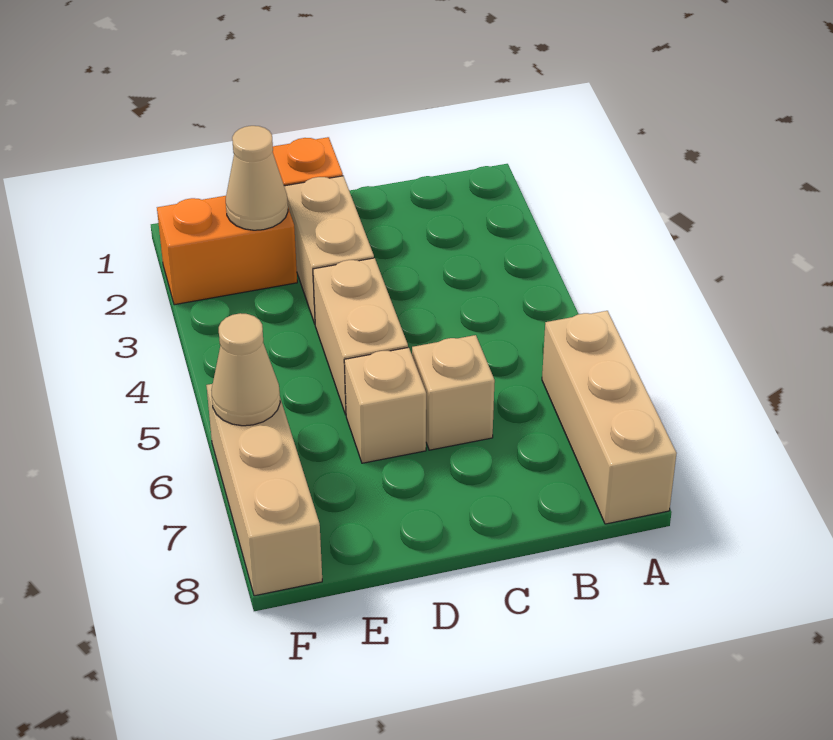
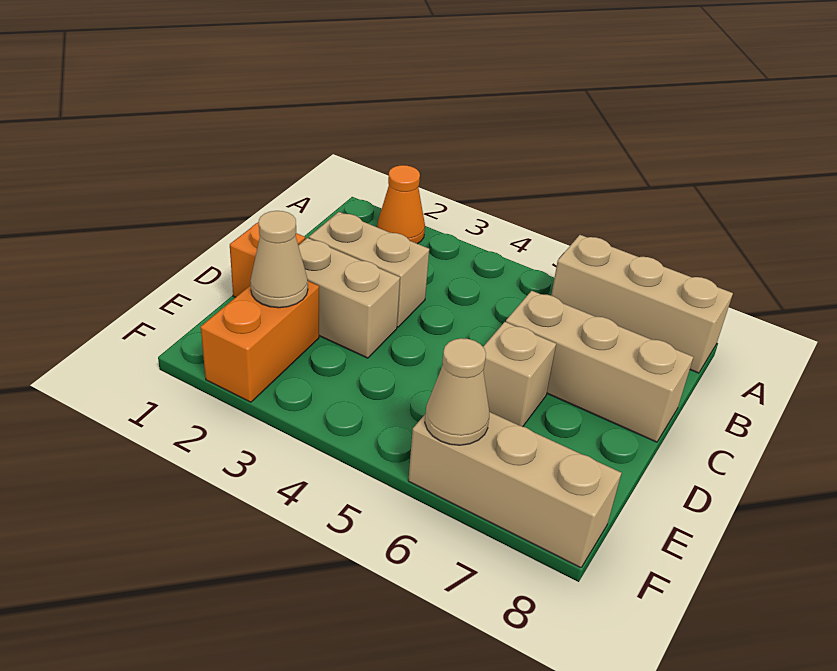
none -> orange cone A2 level 1
tan brick C6 level 1 -> tan brick C6:C8 level 1
tan brick D4:D5 level 1 -> tan brick C2:C3 level 1

